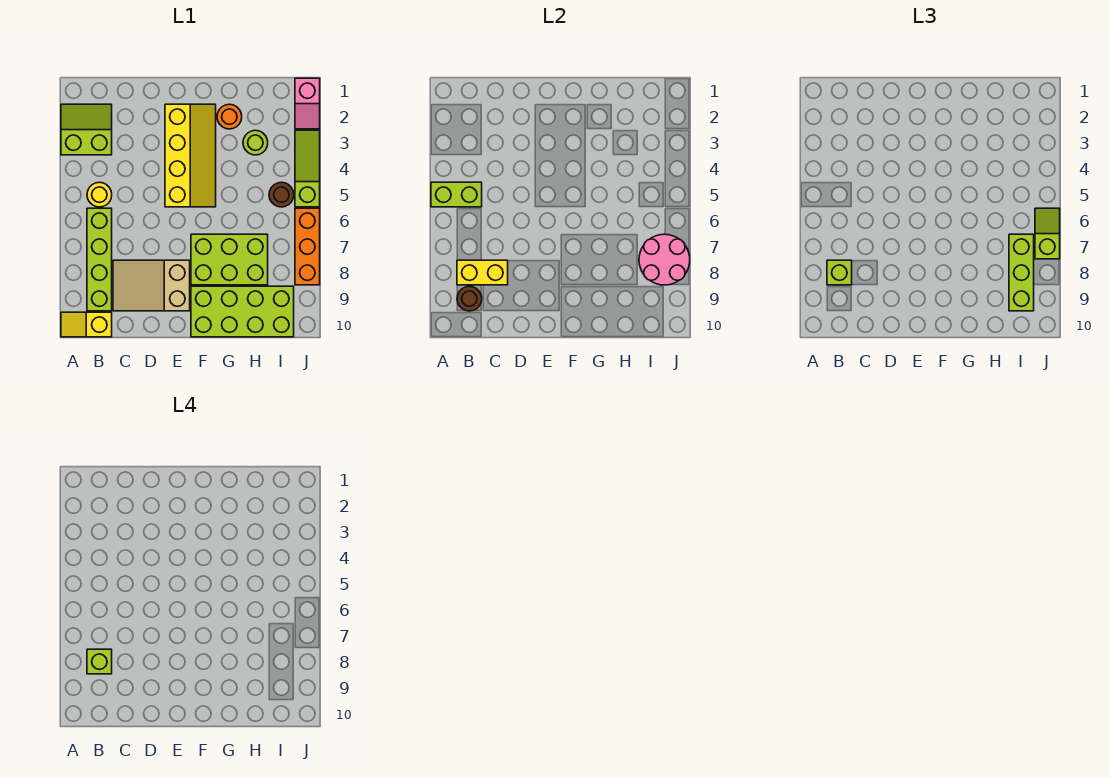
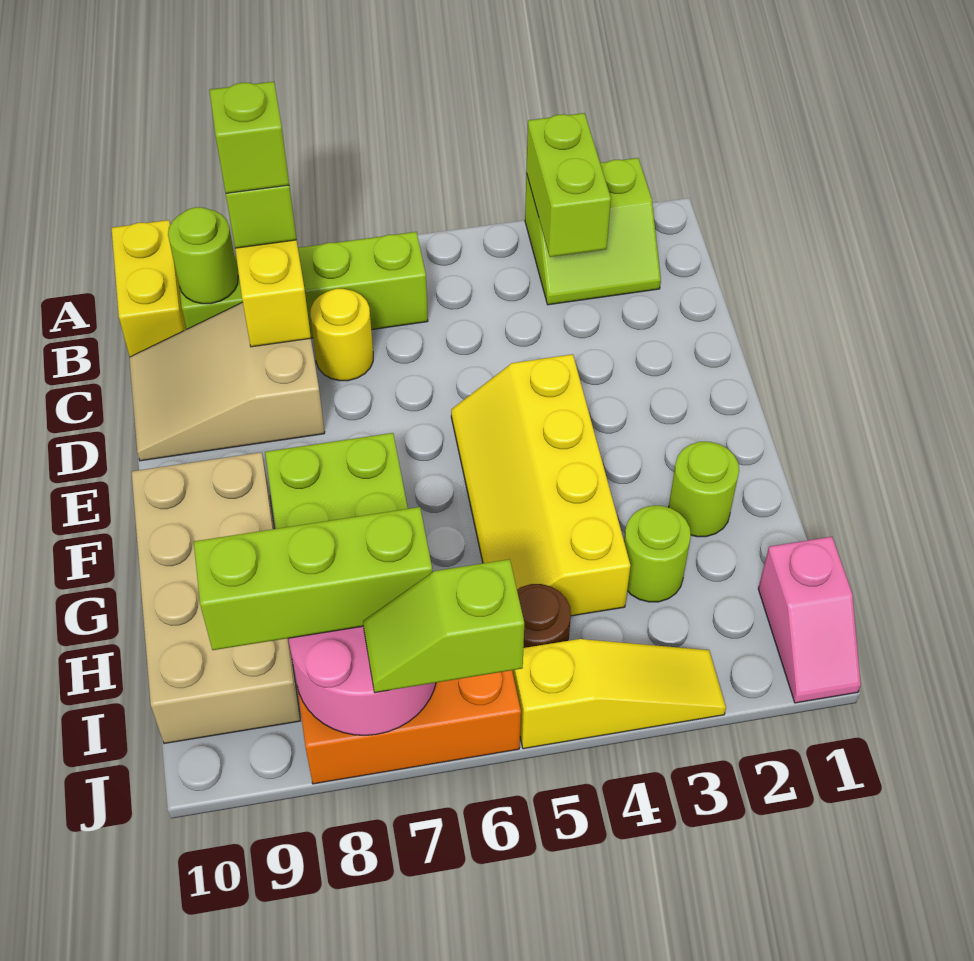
lime slope A2:B3 level 1 top 3 -> lime slope A2:B3 level 1 top A
lime brick A5:B5 level 2 -> lime brick A3:B3 level 2
yellow slope A10:B10 level 1 top B -> yellow brick A10:B10 level 1
yellow round brick B5 level 1 -> yellow round brick C7 level 1
brown round brick B9 level 2 -> lime round brick B9 level 2
tan slope C8:E9 level 1 top E -> tan slope C8:D10 level 1 top 8
yellow slope E2:F5 level 1 top E -> yellow slope E4:H5 level 1 top 4
lime brick F9:I10 level 1 -> tan brick F9:I10 level 1
orange round brick G2 level 1 -> lime round brick G2 level 1
pink slope J1:J2 level 1 top 1 -> pink slope I1:J1 level 1 top I
lime slope J3:J5 level 1 top 5 -> yellow slope J3:J5 level 1 top 5
lime slope J6:J7 level 3 top 7 -> lime slope J6:J7 level 3 top 6

